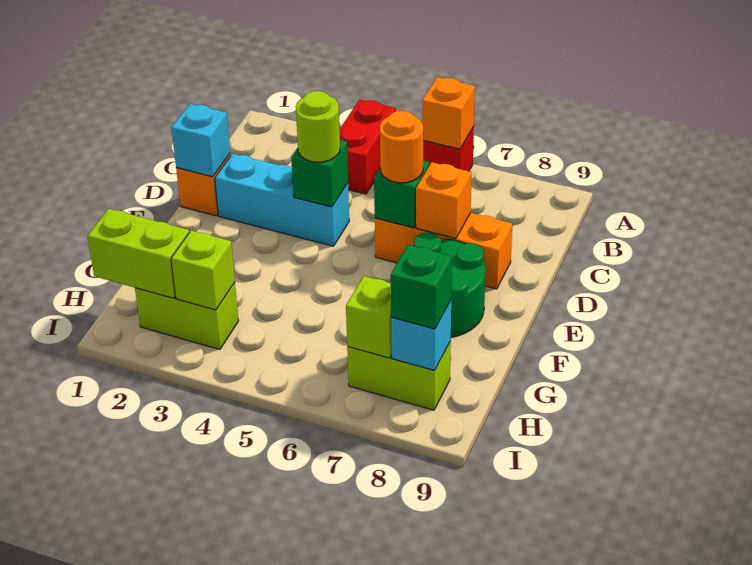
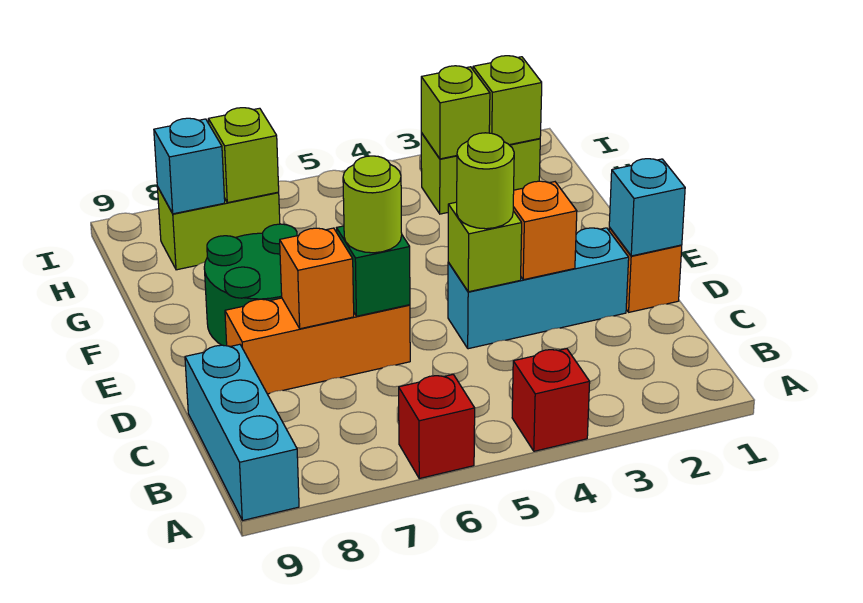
red brick A4:B4 level 1 -> red brick A4 level 1
orange brick A6 level 2 -> orange brick D3 level 2
none -> cyan brick A9:C9 level 1
green brick D4 level 2 -> lime brick D4 level 2
orange round brick D6 level 3 -> lime round brick D6 level 3
lime brick H1:H2 level 2 -> lime brick H2 level 2
green brick H8 level 3 -> none

